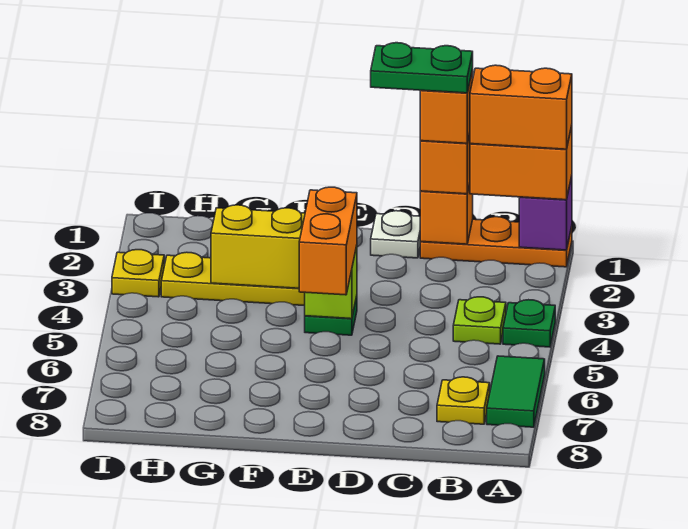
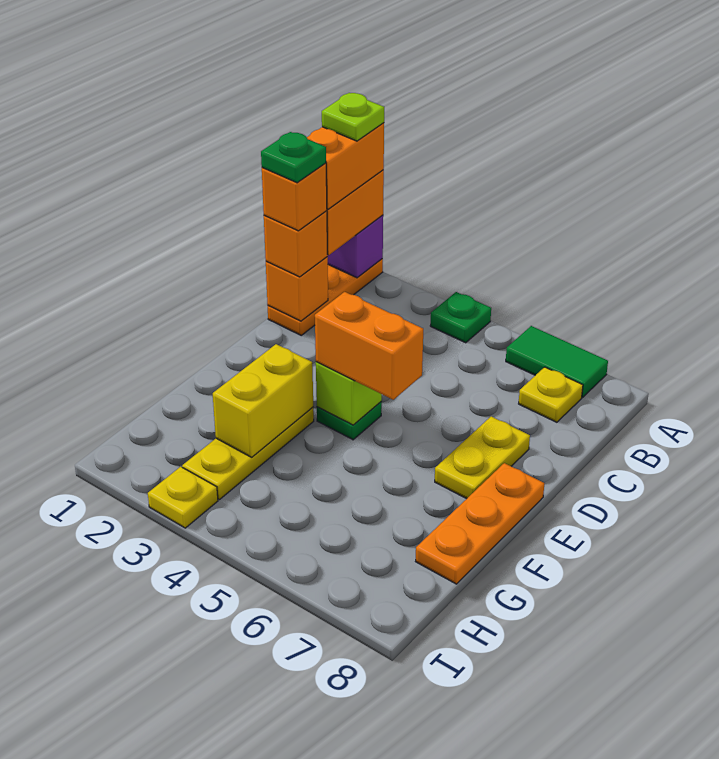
lime plate B4 level 1 -> lime plate A1 level 5
green plate C1:D1 level 5 -> green plate C1 level 5
white plate D1 level 1 -> none
none -> yellow plate D7:E7 level 1
none -> orange plate E8:G8 level 1

